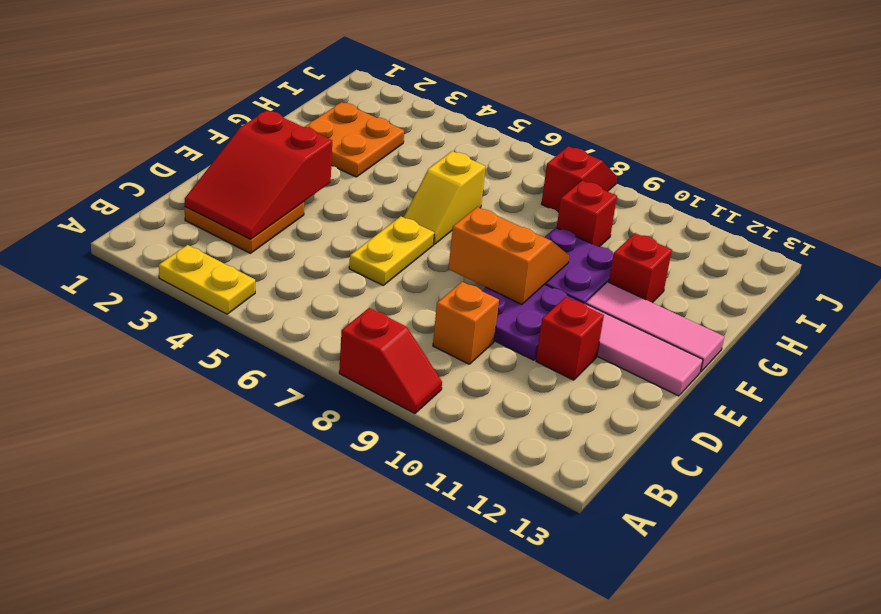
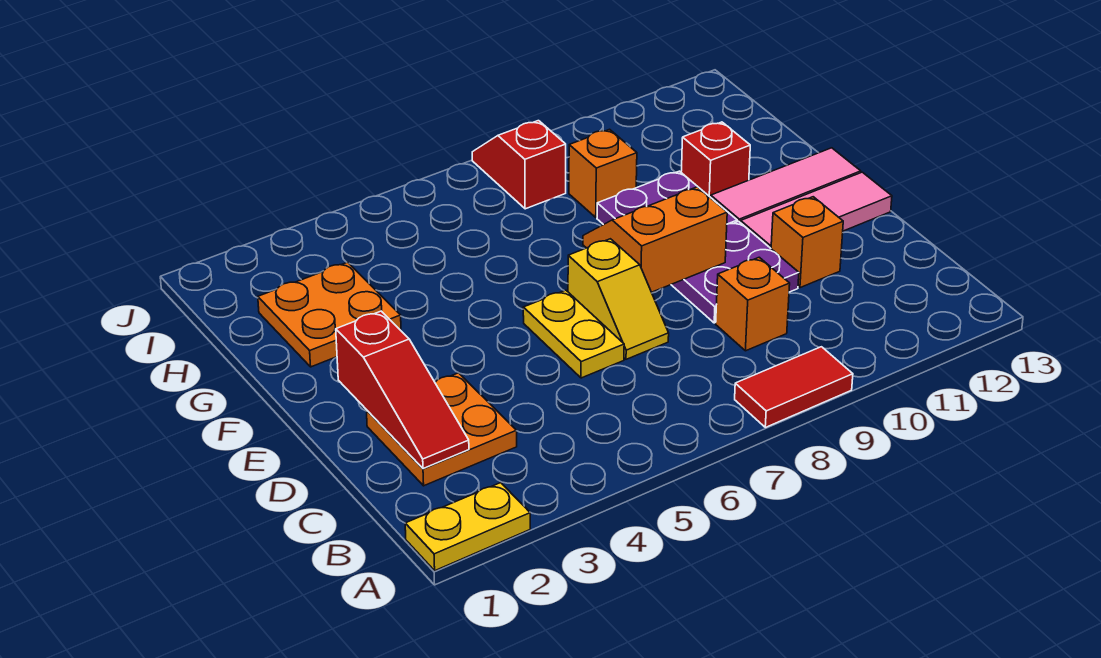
yellow plate A3:A4 level 1 -> yellow plate A1:A2 level 1
red slope A8:A9 level 1 top 8 -> red tile A8:A9 level 1
red slope C2:E3 level 2 top E -> red slope C2:E2 level 2 top E
red brick D11 level 1 -> orange brick D11 level 1
yellow slope F6:G6 level 1 top G -> yellow slope D7:E7 level 1 top E
red brick H9 level 1 -> orange brick H9 level 1

